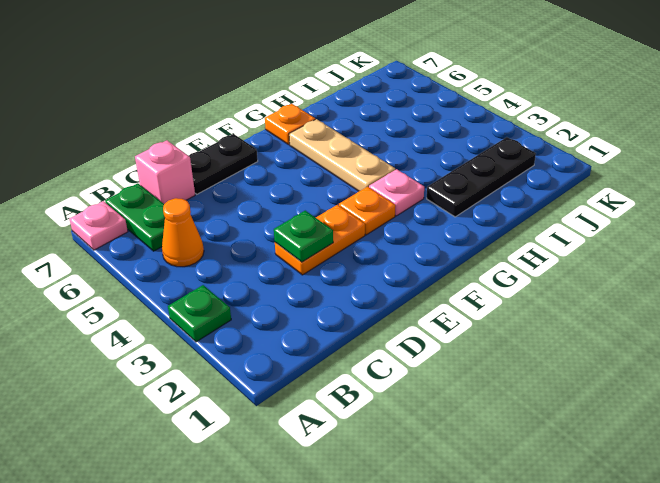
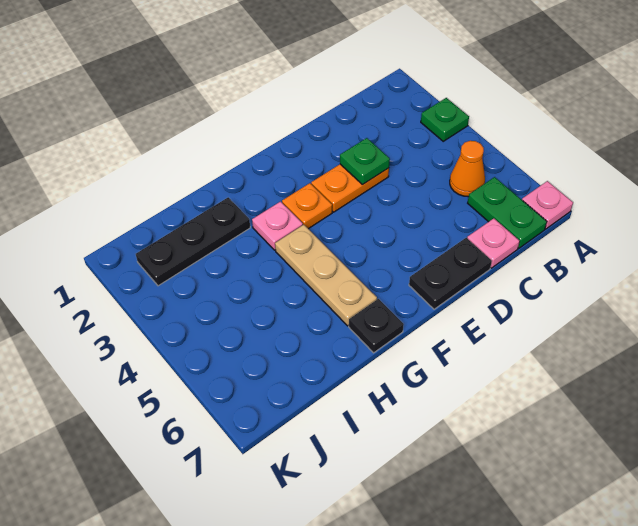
pink brick C7 level 1 -> pink plate C7 level 1
orange plate G7 level 1 -> black plate G7 level 1

